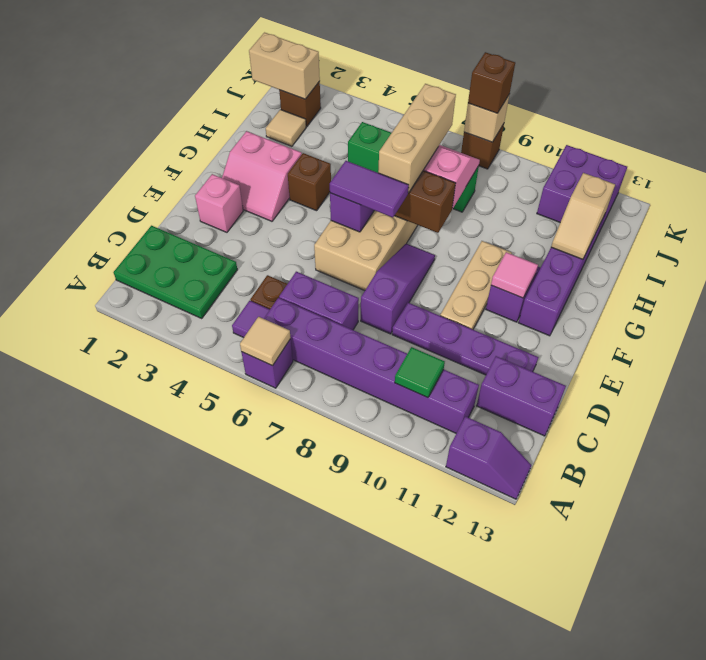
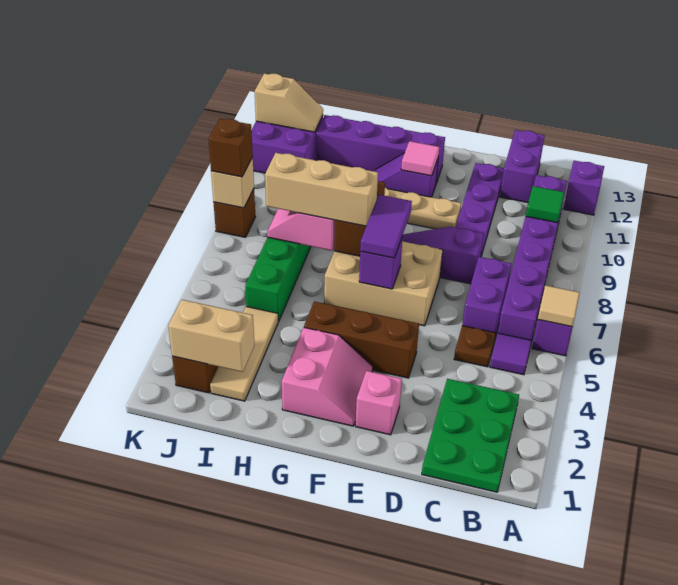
brown brick G4 level 1 -> brown brick E4:G4 level 1
tan slope H12:I12 level 2 top I -> tan slope J12:K12 level 2 top K
tan tile I2 level 1 -> tan tile I2:I4 level 1
tan brick J1:J2 level 2 -> tan brick I2:J2 level 2

